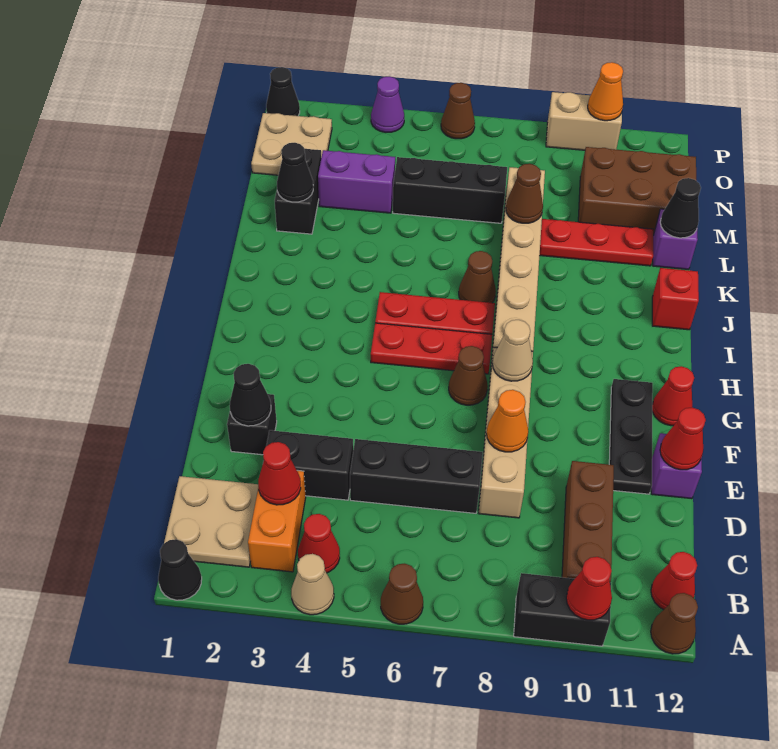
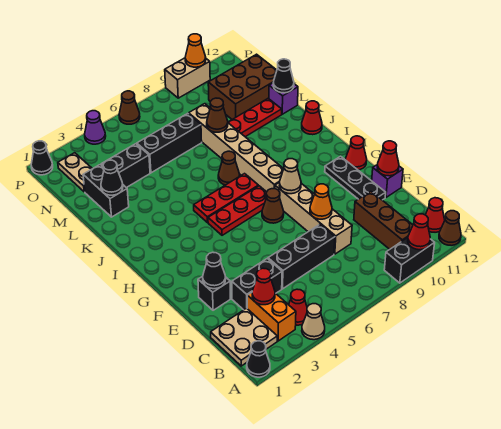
brown cone A6 level 1 -> none
red brick J12 level 1 -> red cone J12 level 1
purple brick M3:M4 level 1 -> black brick M3:M4 level 1
tan plate N1:O2 level 1 -> tan plate N2:O2 level 1

